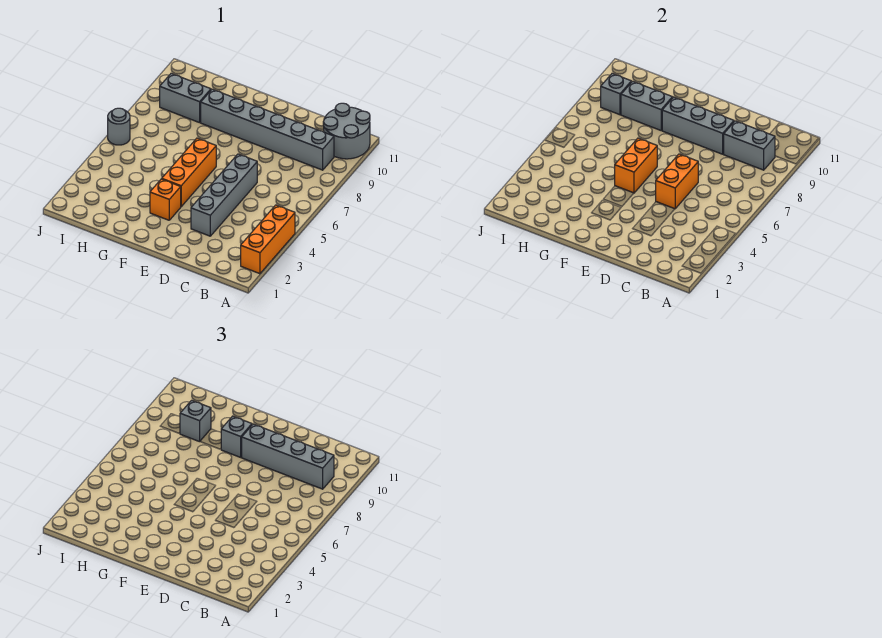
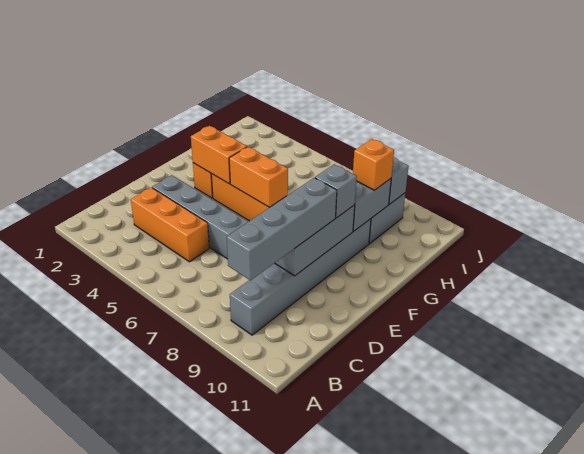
orange brick A2:A4 level 1 -> orange brick C3:C5 level 1
grey round brick A10:B11 level 1 -> none
grey brick B9:C9 level 2 -> none
orange brick D5:D6 level 2 -> orange brick F3:F4 level 2
grey brick H9 level 3 -> orange brick H9 level 3
grey round brick J6 level 1 -> none

